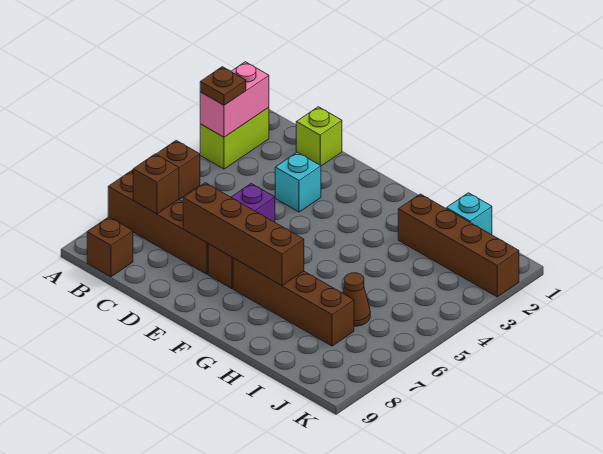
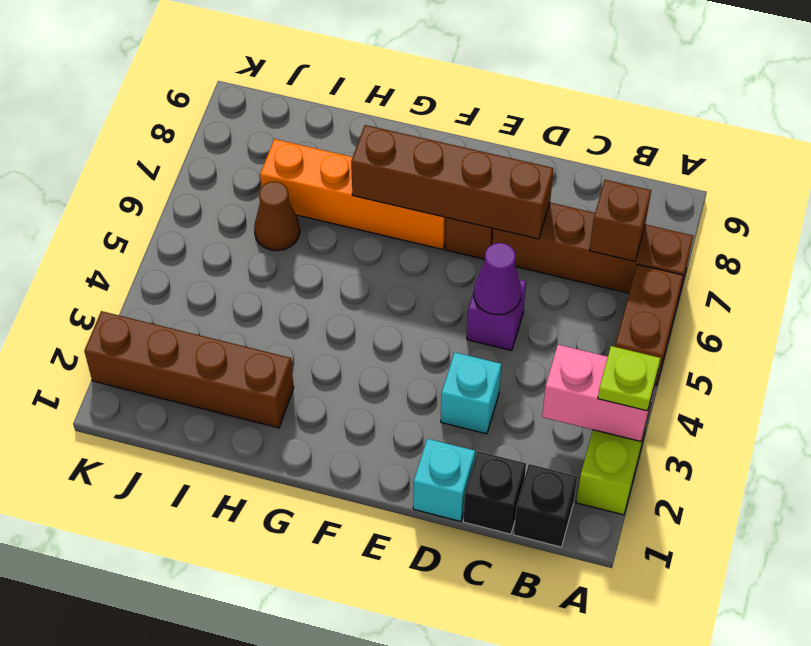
pink brick A2:A3 level 2 -> pink brick A3:B3 level 2
brown plate A3 level 3 -> lime plate A3 level 3
none -> black brick B1 level 1
brown brick B9 level 1 -> none
lime brick C1 level 1 -> black brick C1 level 1
none -> purple cone D5 level 2
brown brick F7:I7 level 1 -> orange brick F7:I7 level 1
cyan brick I1 level 1 -> cyan brick D1 level 1

